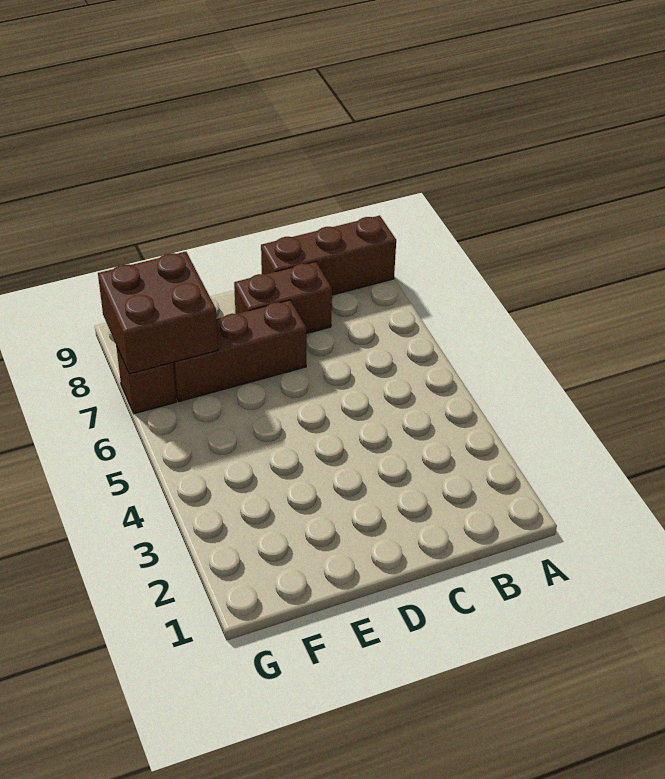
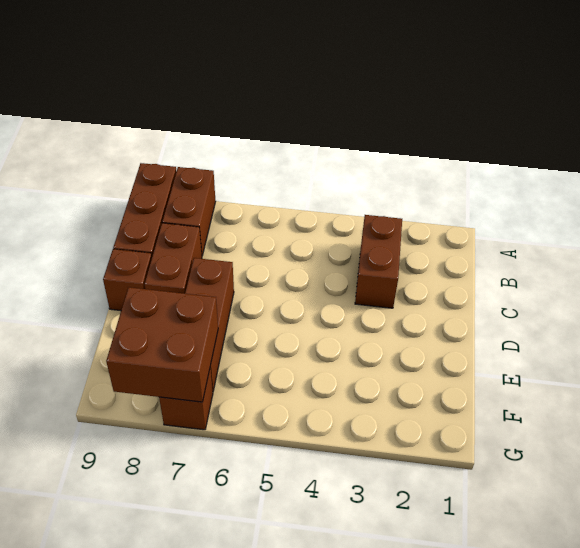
none -> brown brick A8:B8 level 1
none -> brown brick B3:C3 level 1
none -> brown brick D9 level 1

